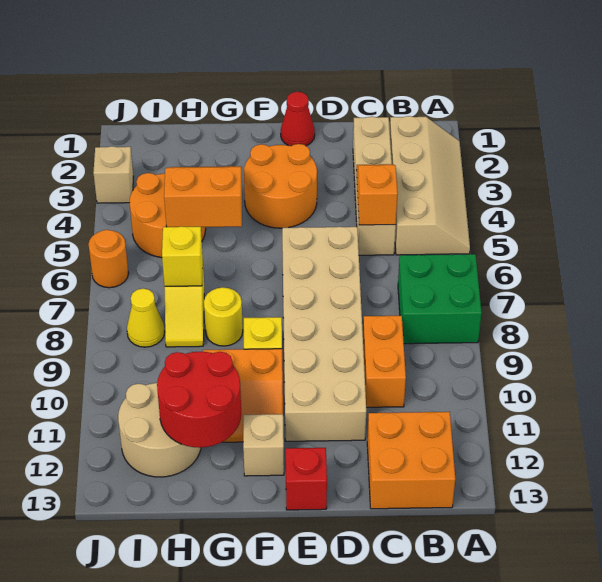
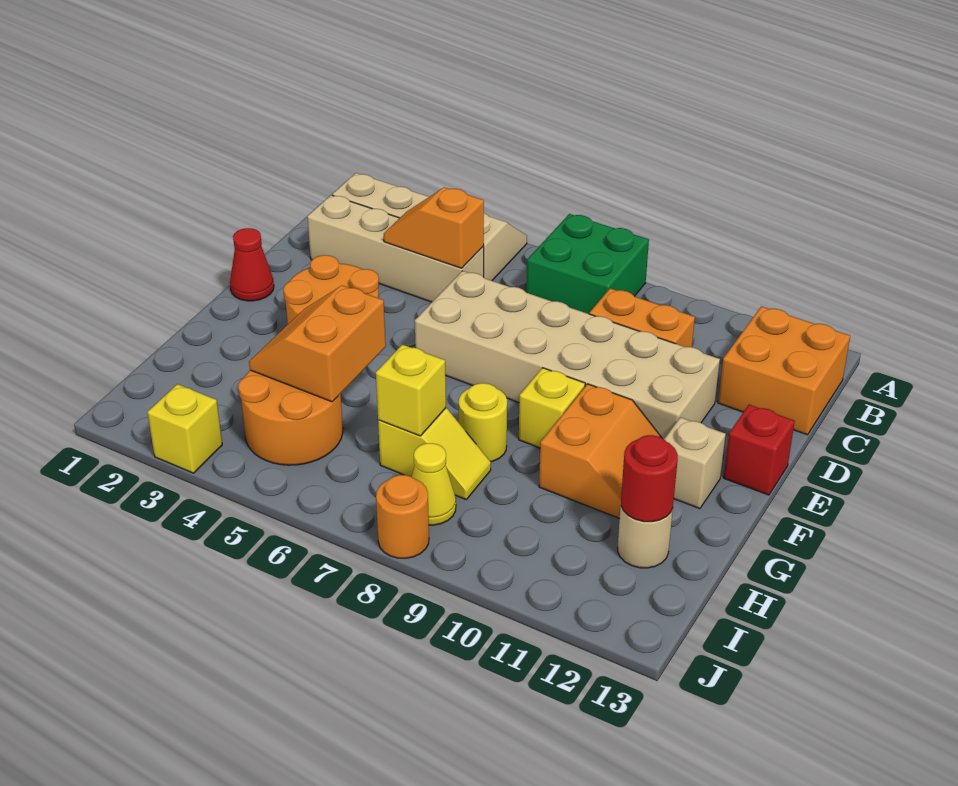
red round brick G11:H12 level 2 -> red round brick H12 level 2
tan round brick H11:I12 level 1 -> tan round brick H12 level 1
tan brick J3 level 1 -> yellow brick J3 level 1
orange round brick J6 level 1 -> orange round brick J8 level 1

